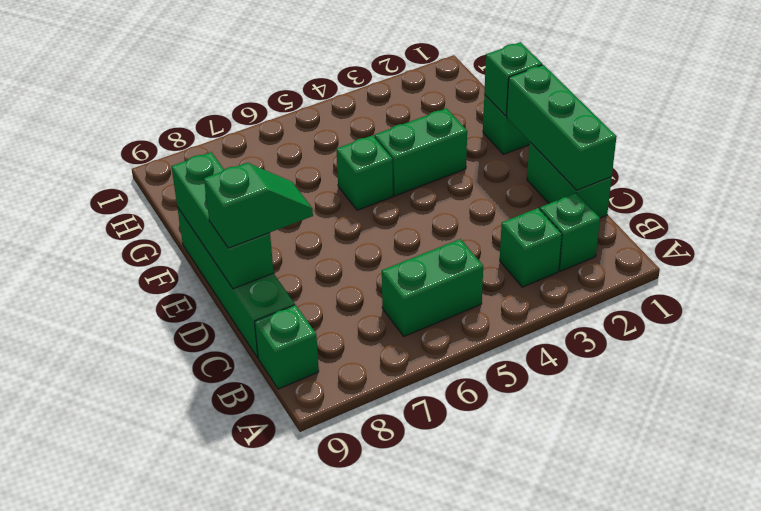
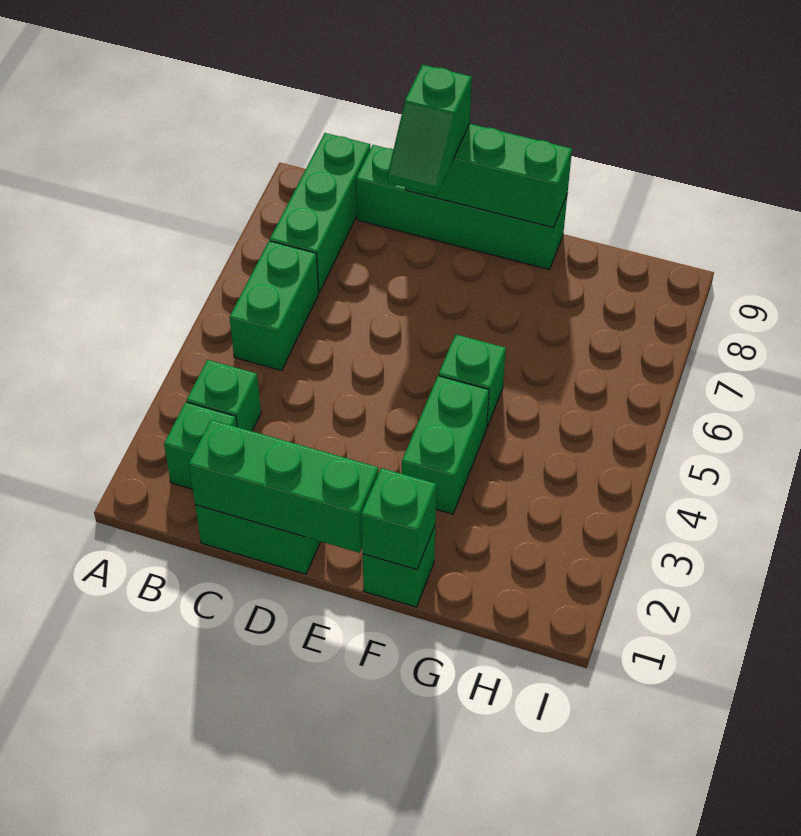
green brick B9 level 1 -> green brick B7:B9 level 1

